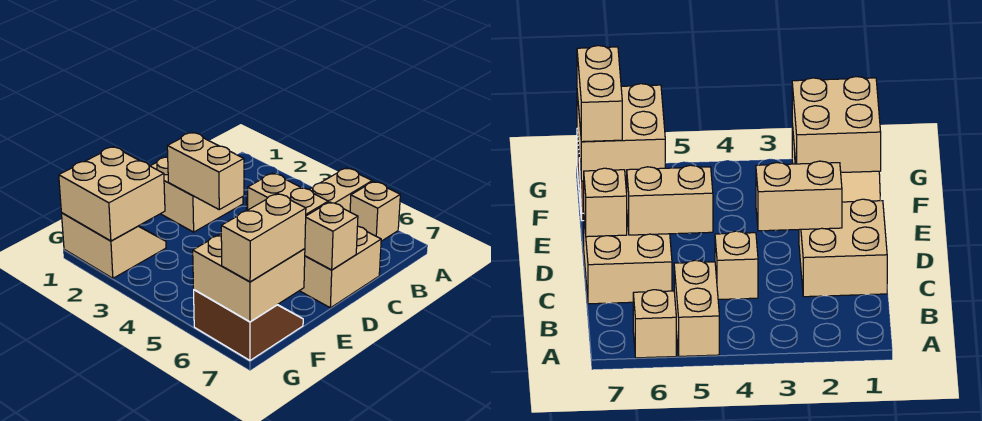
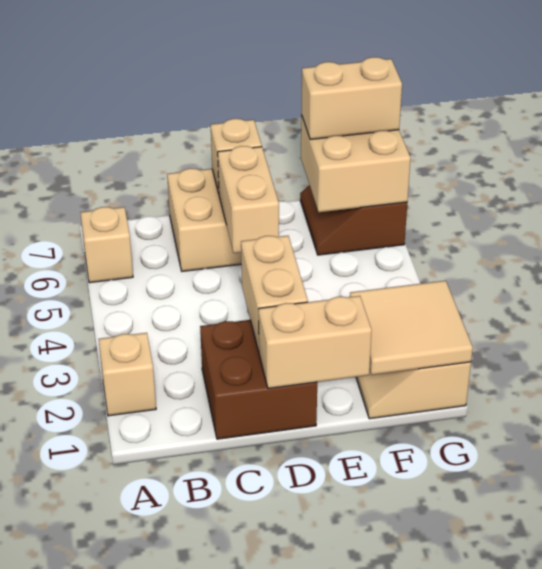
tan brick A5:B5 level 1 -> tan brick D1:E1 level 2
tan brick C1:D2 level 1 -> brown brick C1:D2 level 1
tan brick C4 level 1 -> tan brick A2 level 1
tan brick F1:G2 level 2 -> tan tile F1:G2 level 2

